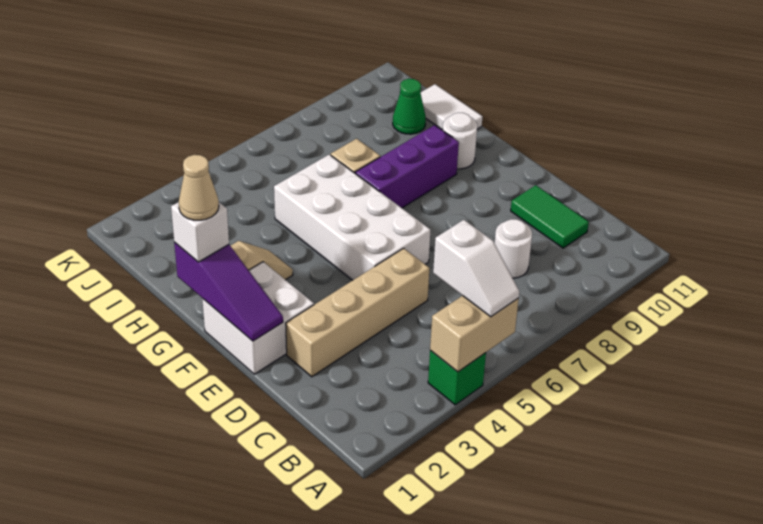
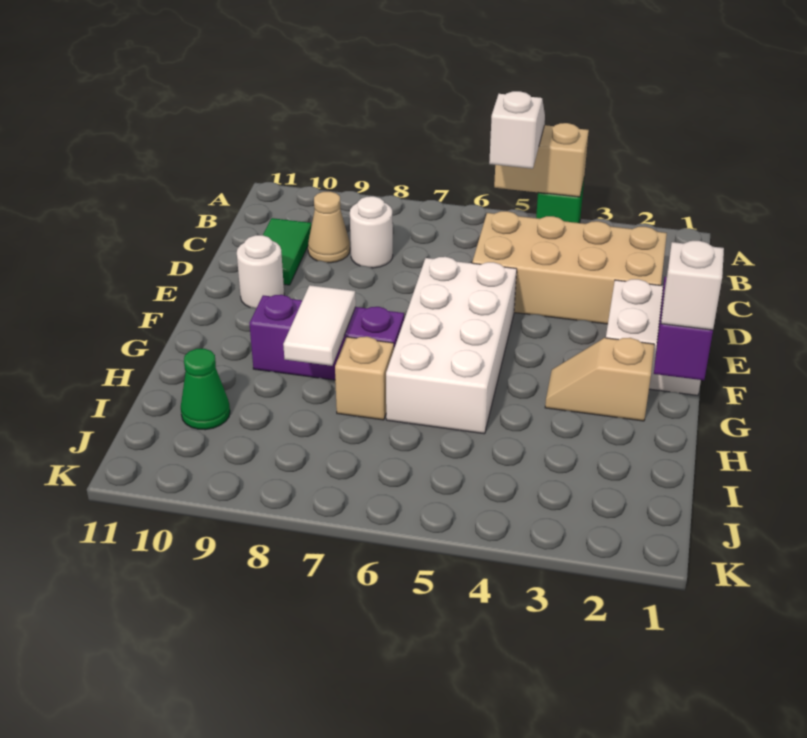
tan brick D2:D5 level 1 -> tan brick C2:D5 level 1
tan cone G1 level 4 -> tan cone C9 level 1
white round brick G10 level 1 -> white round brick E10 level 1
white tile H11:I11 level 1 -> white tile G8:H8 level 2

